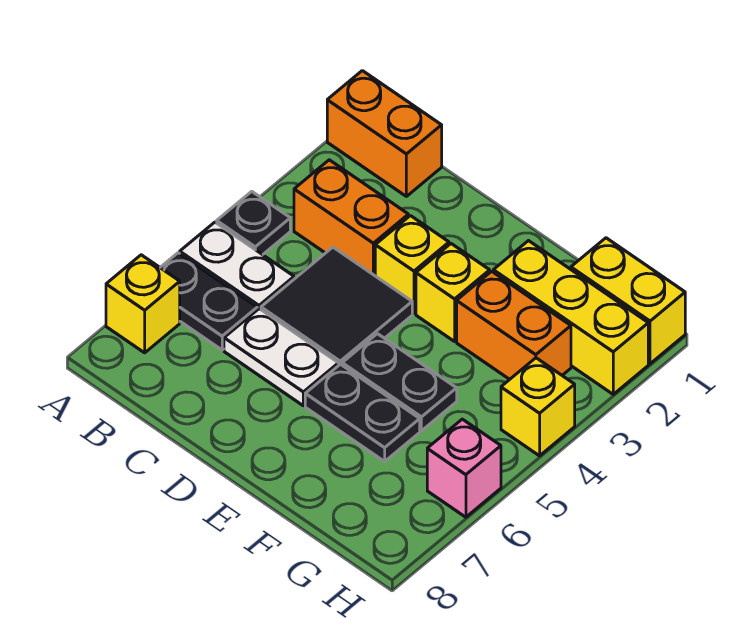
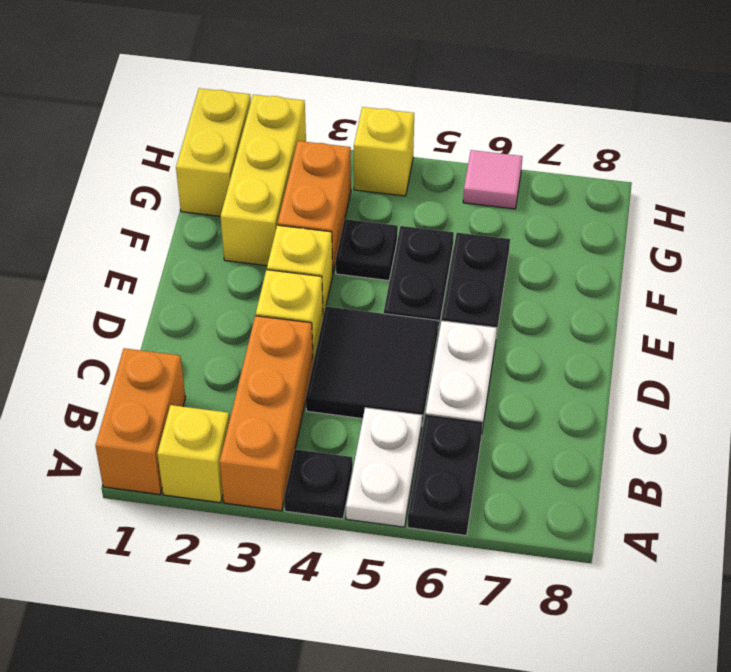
yellow brick A7 level 1 -> yellow brick A2 level 1
orange brick B3:C3 level 1 -> orange brick A3:C3 level 1
none -> black plate F4 level 1
pink brick H6 level 1 -> pink tile H6 level 1

